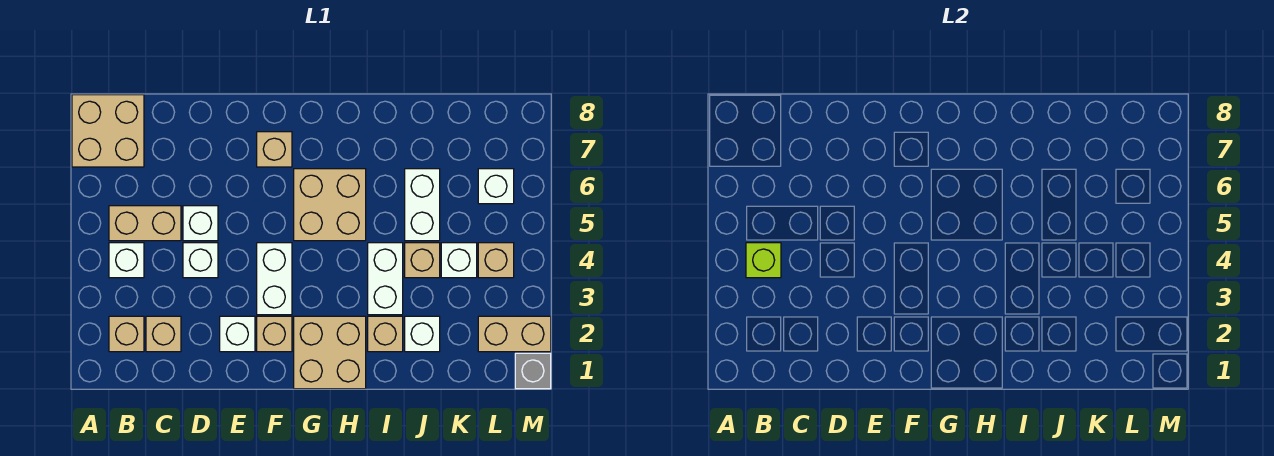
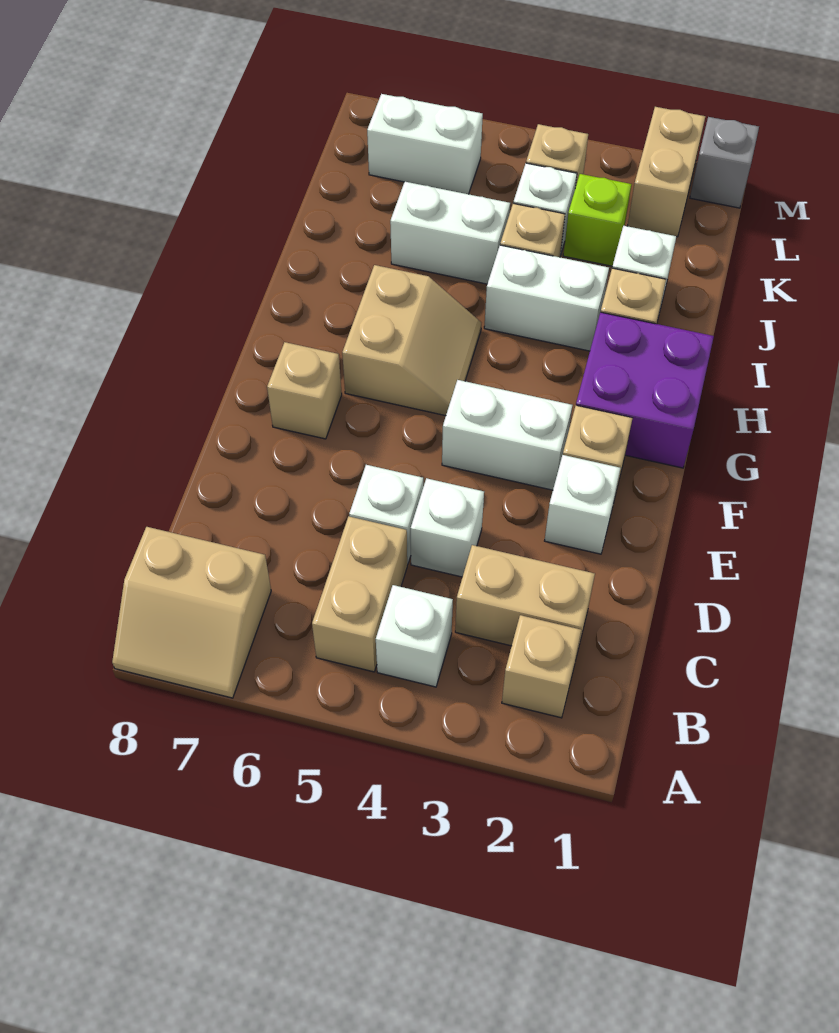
tan brick A7:B8 level 1 -> tan slope A7:B8 level 1 top B
lime brick B4 level 2 -> lime brick K3 level 1
tan brick C2 level 1 -> tan brick C2:C3 level 1
tan brick G1:H2 level 1 -> purple brick G1:H2 level 1
tan brick G5:H6 level 1 -> tan slope G5:H6 level 1 top 6
white brick L6 level 1 -> white brick L6:L7 level 1

